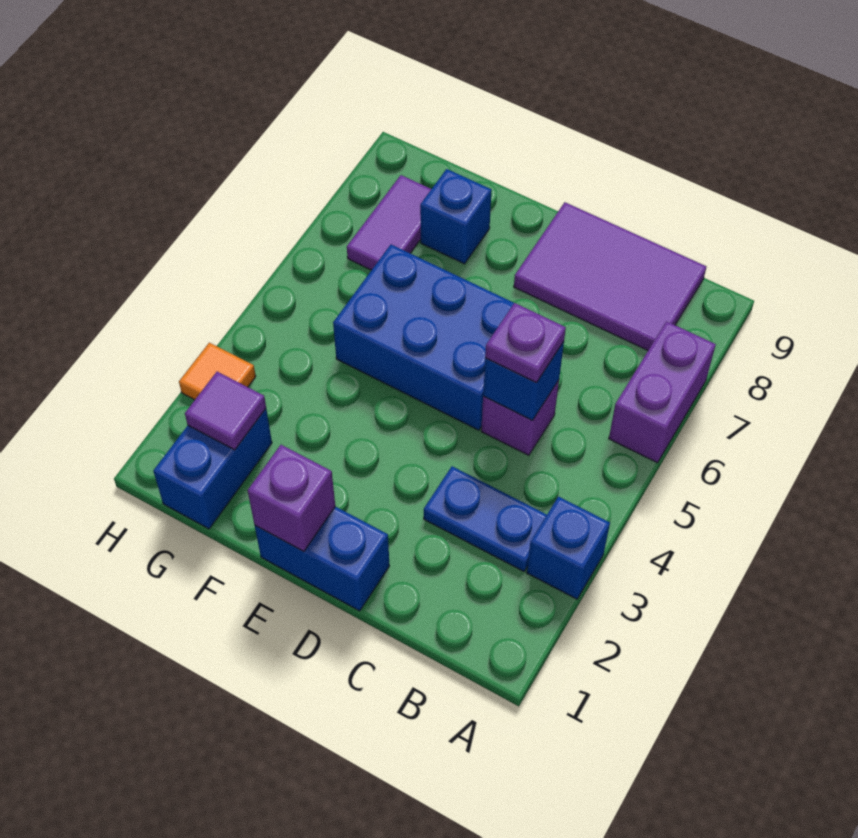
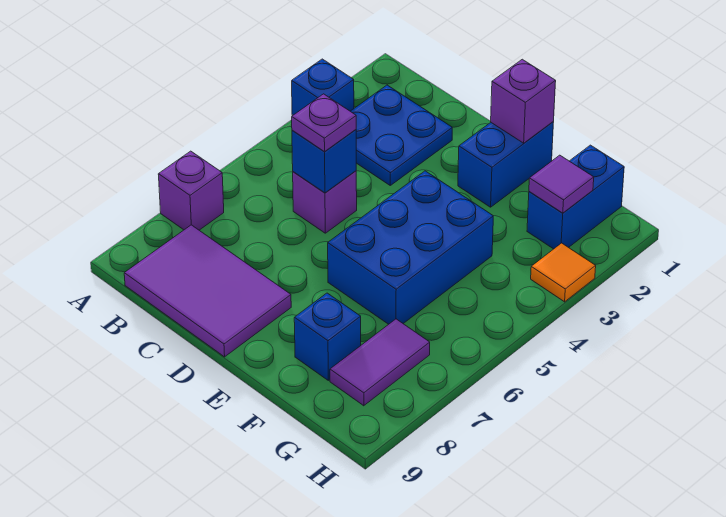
purple brick A6:A7 level 1 -> purple brick A7 level 1
blue plate B3:C3 level 1 -> blue plate B2:C3 level 1
blue brick D1:E1 level 1 -> blue brick E1:E2 level 1
blue brick D5:F6 level 1 -> blue brick E4:F6 level 1

